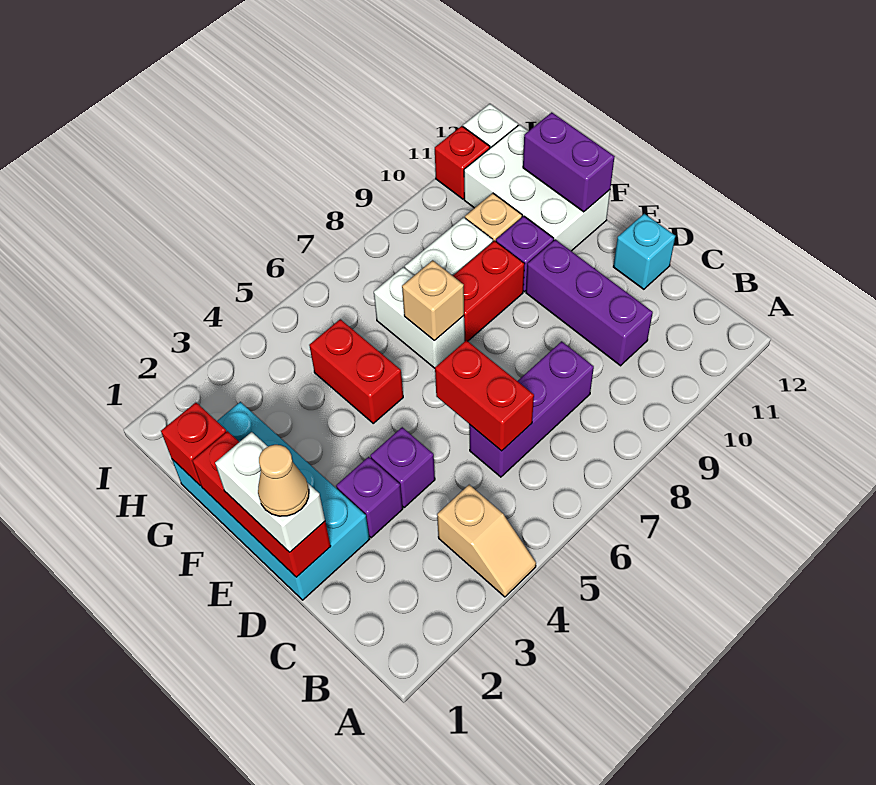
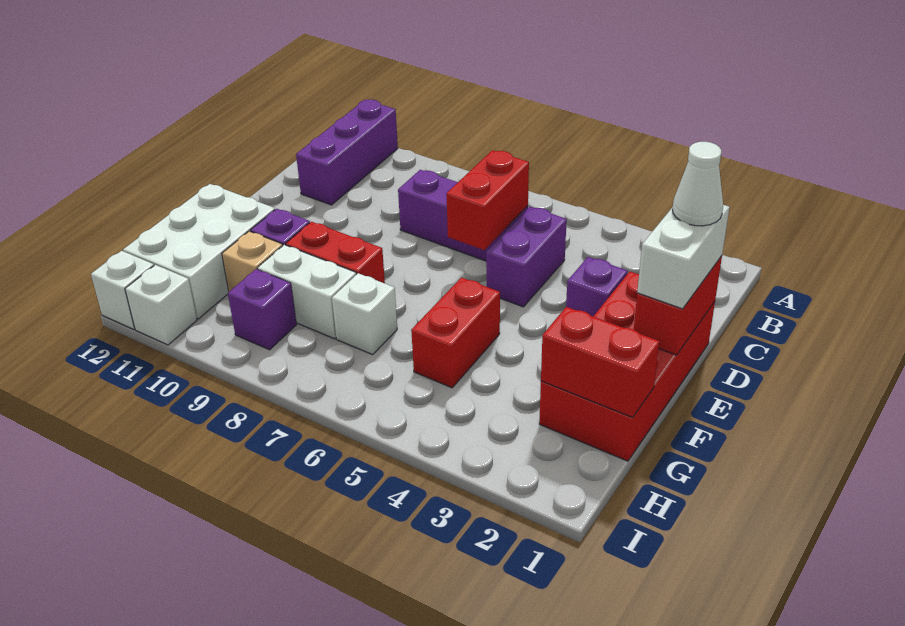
tan slope A4:B4 level 1 top B -> none
purple brick C10:E10 level 1 -> purple brick A11:C11 level 1
cyan brick D1:G2 level 1 -> red brick D1:G2 level 1
red brick D1:F1 level 2 -> red brick D1:E1 level 2
tan cone D1 level 4 -> white cone D1 level 4
purple brick D4 level 1 -> purple brick H9 level 1
cyan brick D12 level 1 -> none
white brick F7:G7 level 1 -> white brick G7 level 1
tan brick F7 level 2 -> none
purple brick F12:G12 level 2 -> purple brick C5:D5 level 1
red brick G1 level 2 -> red brick G1:G2 level 2
red brick I11 level 1 -> white brick I11 level 1

